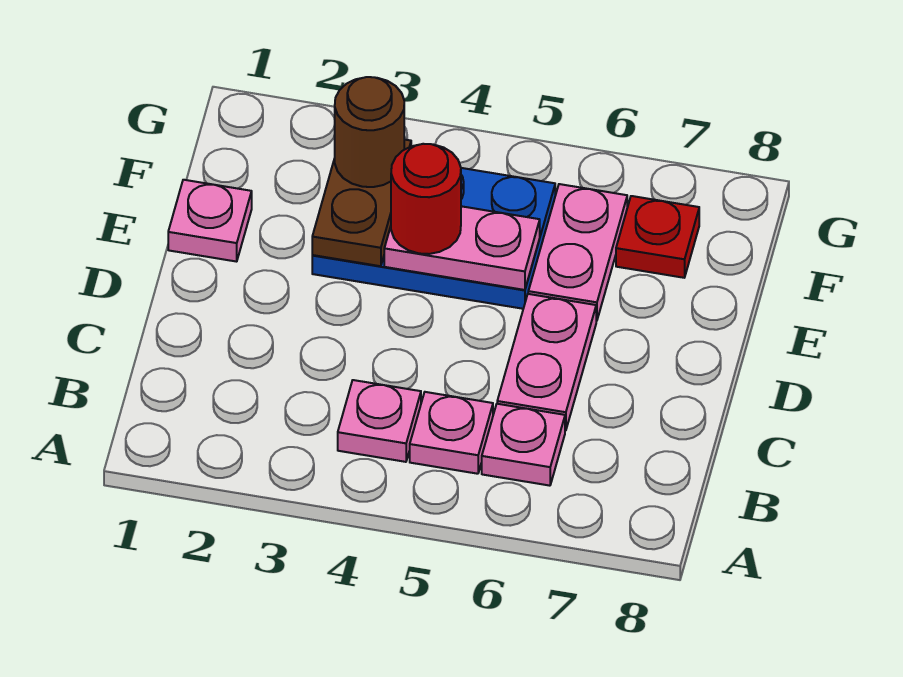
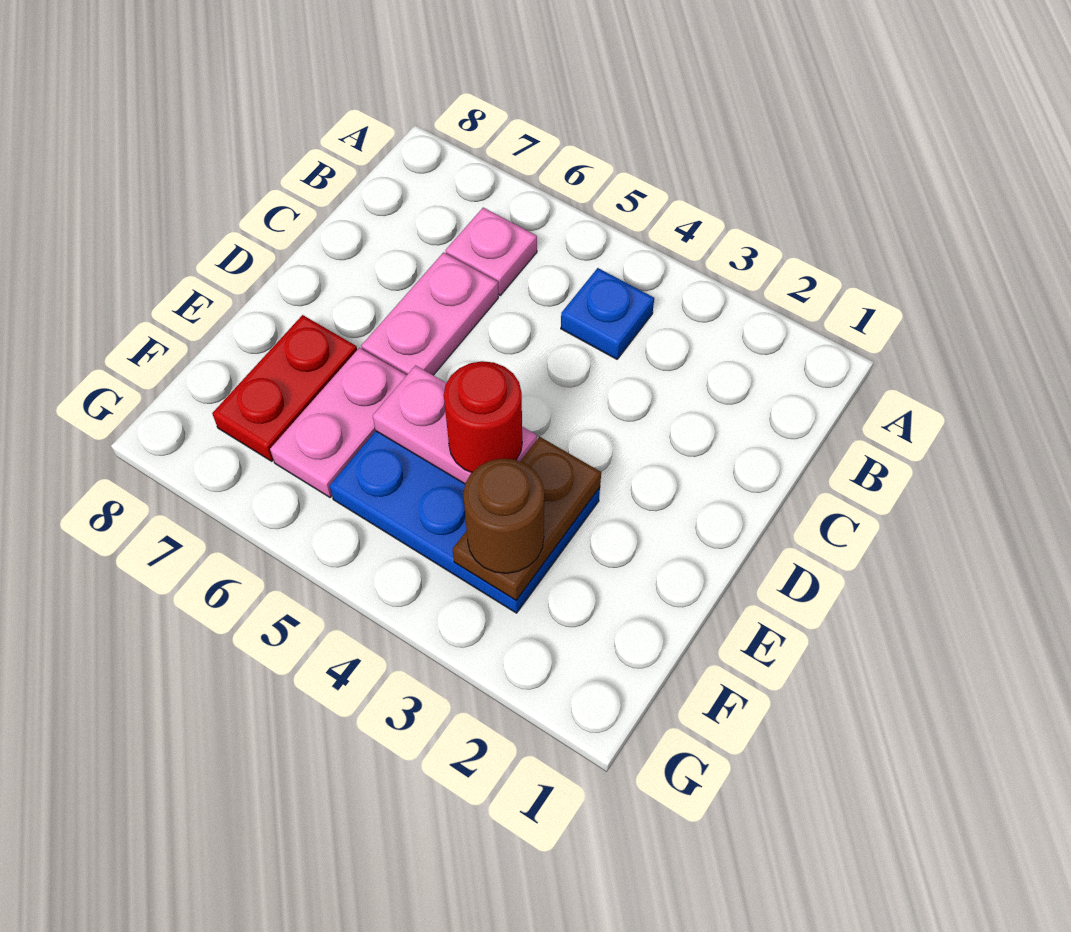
pink plate B4 level 1 -> blue plate B4 level 1
pink plate B5 level 1 -> none
pink plate E1 level 1 -> none
red plate F7 level 1 -> red plate E7:F7 level 1

